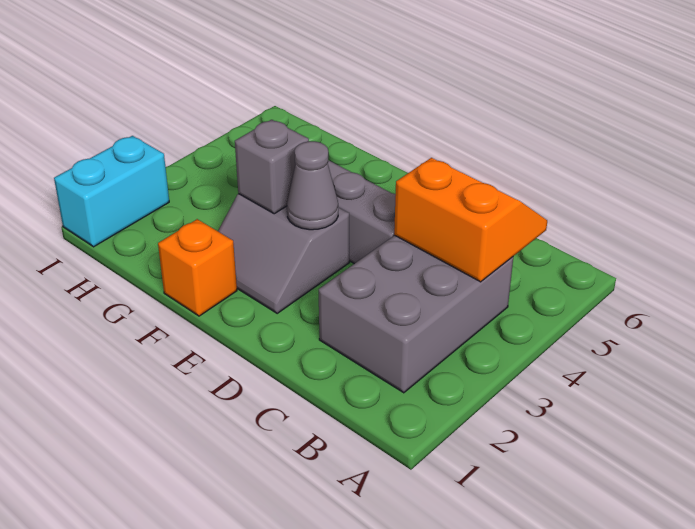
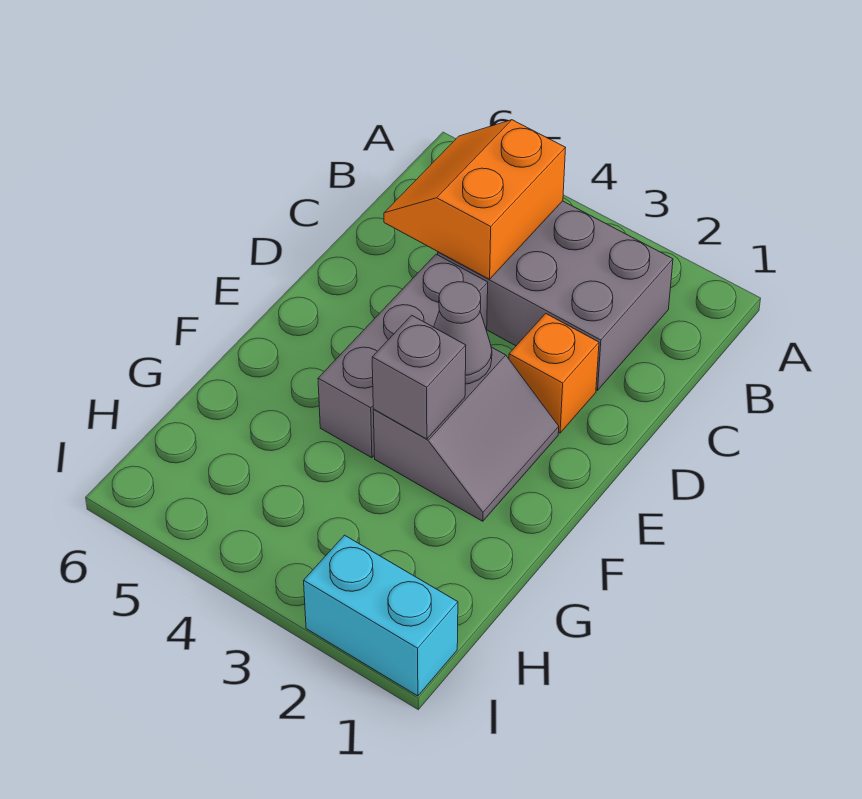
orange brick F1 level 1 -> orange brick D2 level 1

